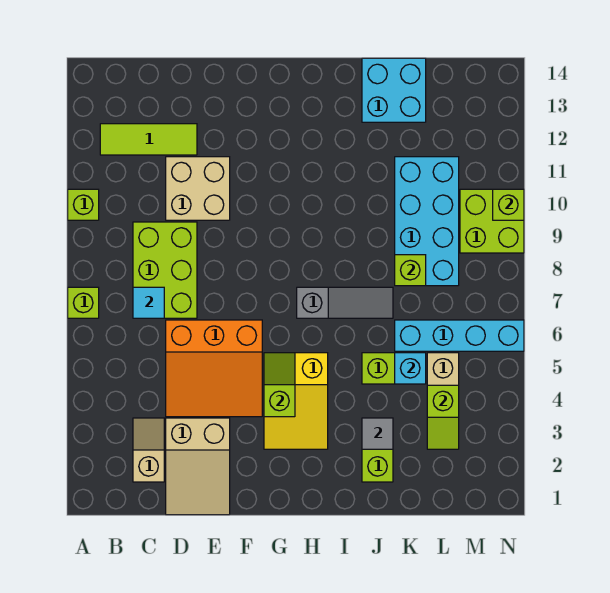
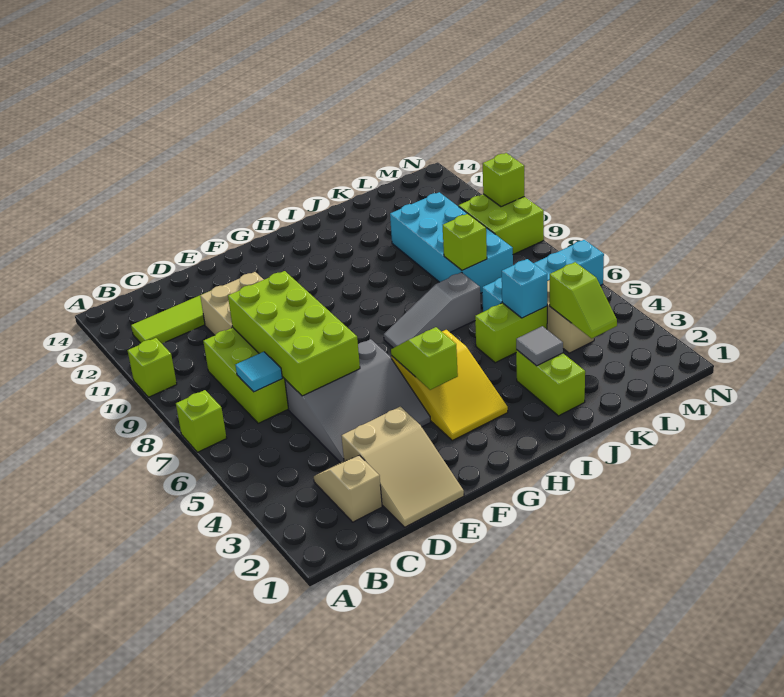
orange slope D4:F6 level 1 top 6 -> grey slope D4:F6 level 1 top 6
none -> lime brick D6:E9 level 2
grey slope H7:J7 level 1 top H -> grey slope H7:J7 level 1 top J
cyan brick J13:K14 level 1 -> none

